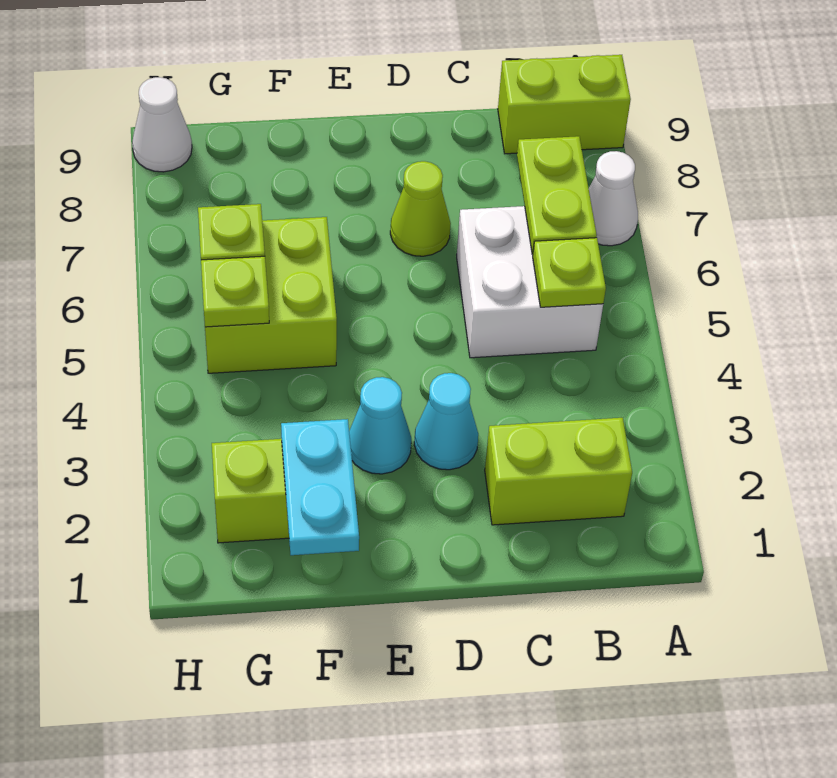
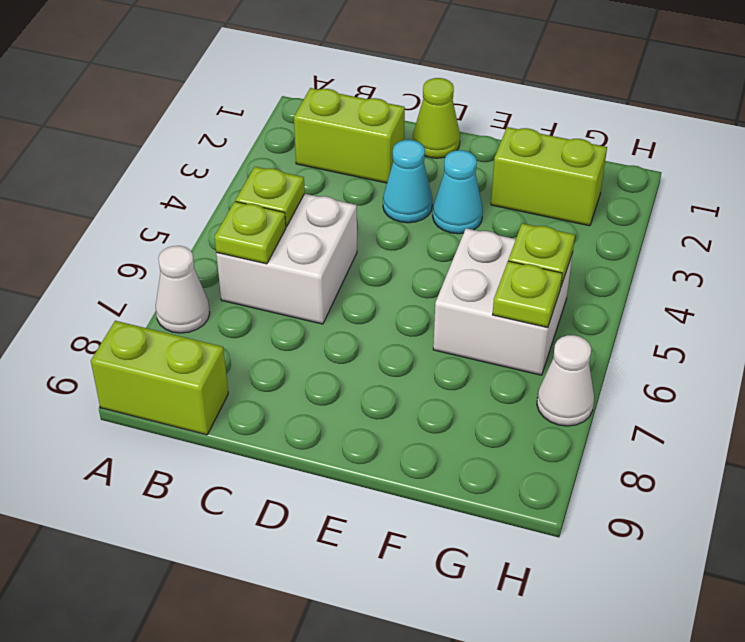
lime plate B6:B7 level 2 -> lime plate B6 level 2
lime cone D7 level 1 -> lime cone D1 level 1
cyan plate F1:F2 level 2 -> none
lime brick F5:G6 level 1 -> white brick F5:G6 level 1
white cone H9 level 1 -> white cone H7 level 1

